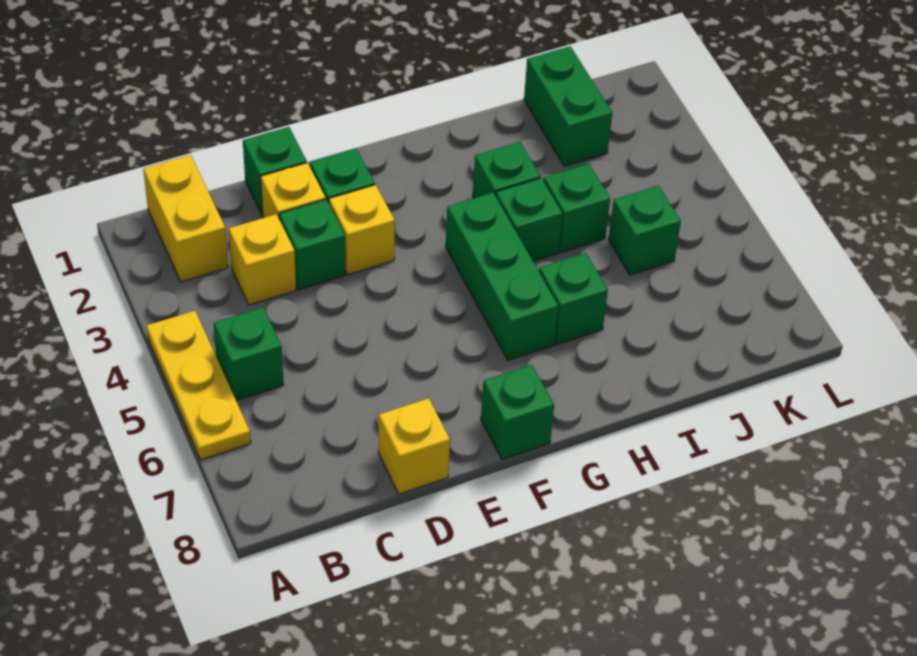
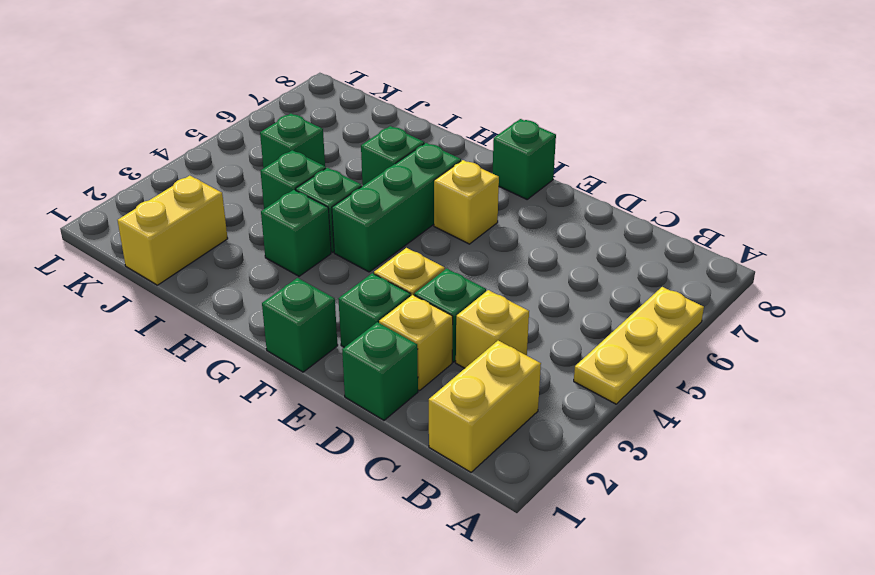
green brick B5 level 1 -> green brick F1 level 1
yellow brick D8 level 1 -> yellow brick F6 level 1
green brick J1:J2 level 1 -> yellow brick J1:J2 level 1

